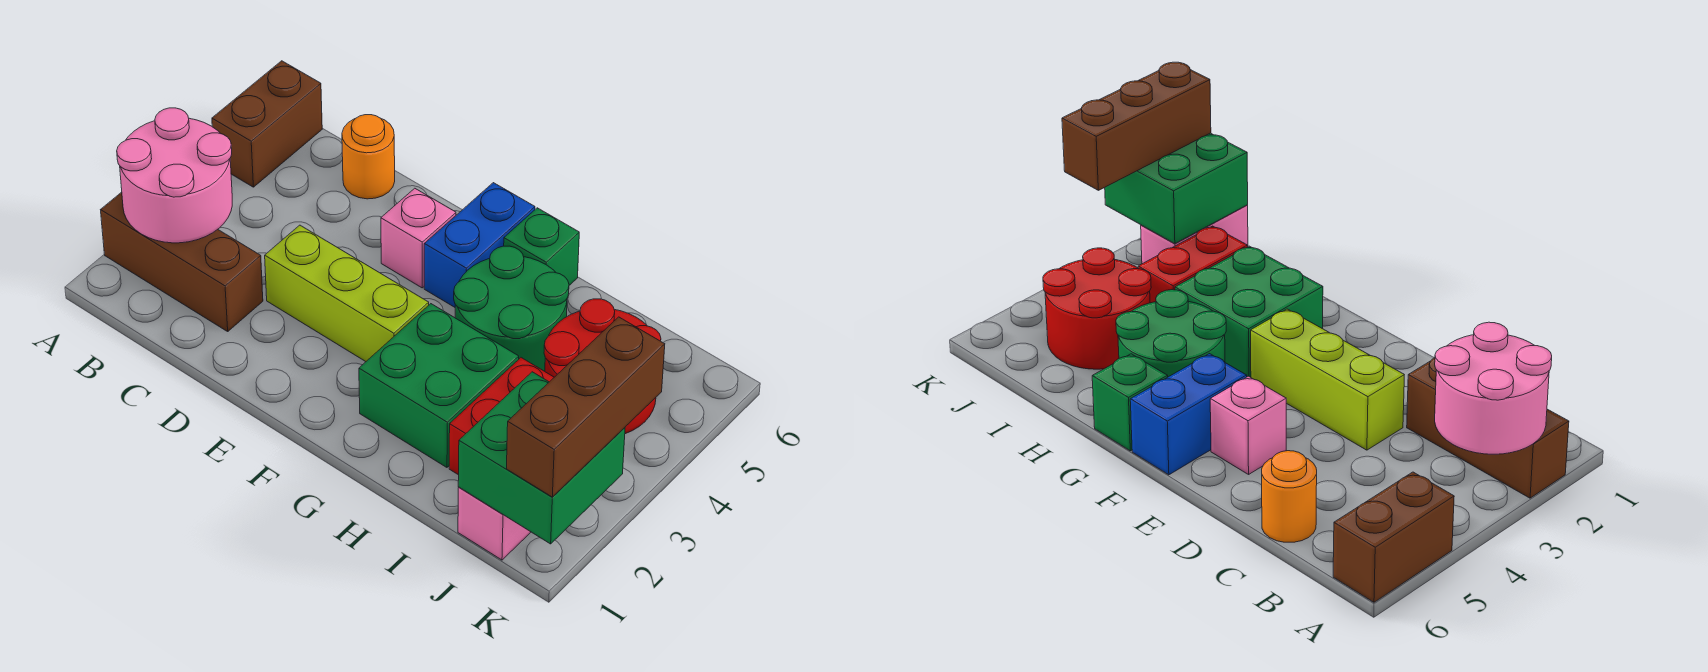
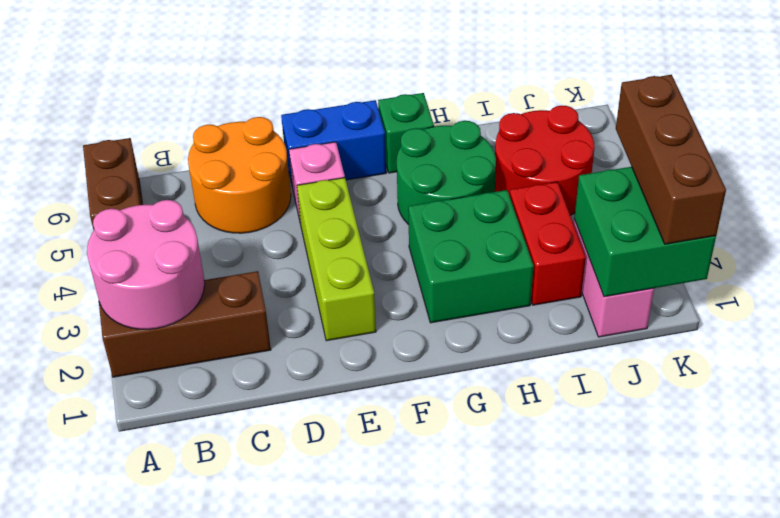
orange round brick C6 level 1 -> orange round brick C5:D6 level 1
lime brick D3:F3 level 1 -> lime brick E2:E4 level 1
blue brick F5:F6 level 1 -> blue brick E6:F6 level 1

